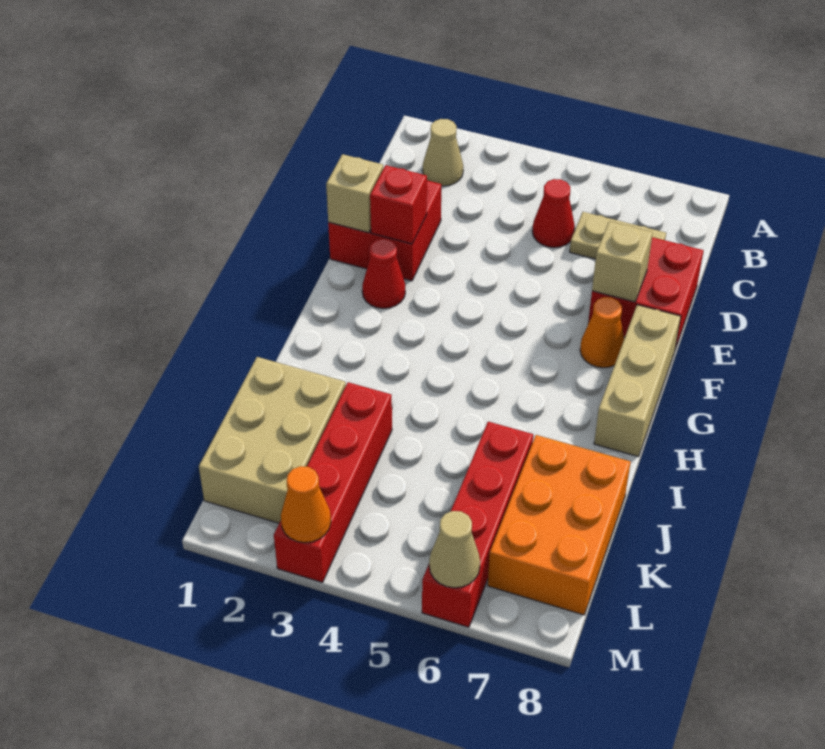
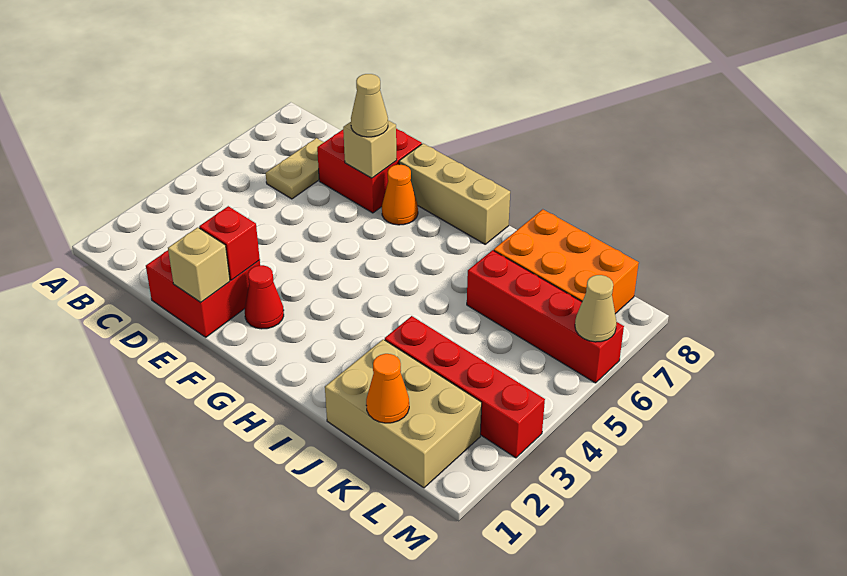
tan cone B2 level 1 -> tan cone E7 level 3
red cone C5 level 1 -> none
orange cone M3 level 2 -> orange cone K1 level 2

